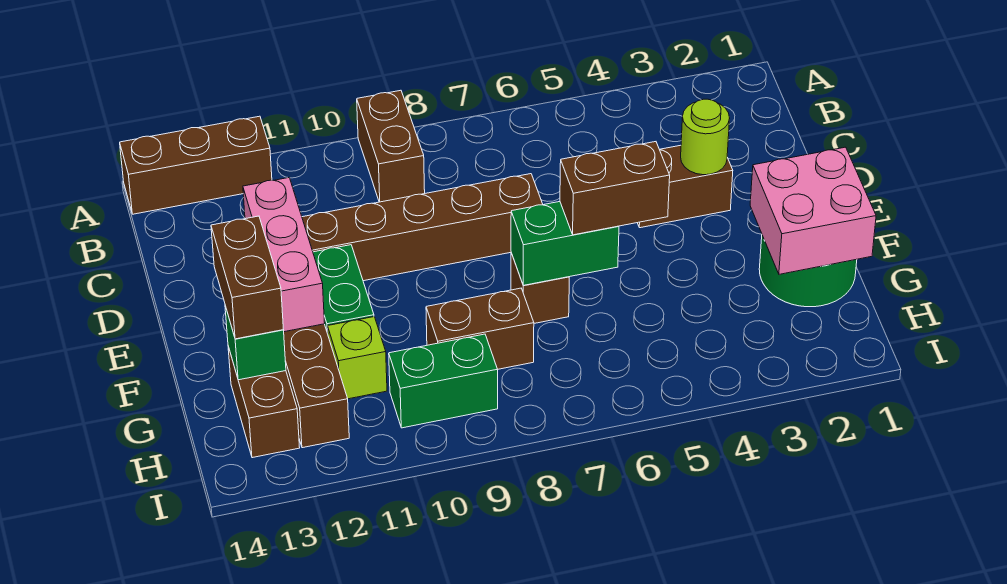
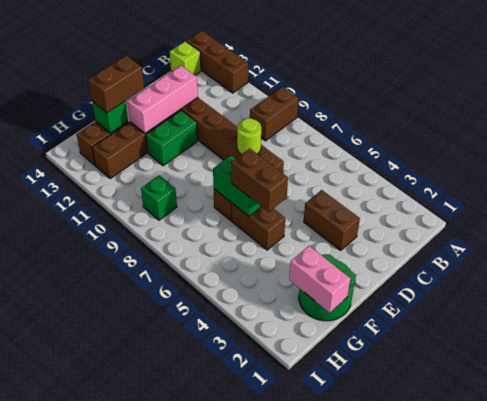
lime round brick D3 level 2 -> lime round brick D8 level 2
pink brick F1:G2 level 2 -> pink brick G1:G2 level 2
brown brick G8:G9 level 1 -> brown brick F5:F6 level 1
lime brick G11 level 1 -> lime brick B14 level 1
green brick H9:H10 level 1 -> green brick H9 level 1

